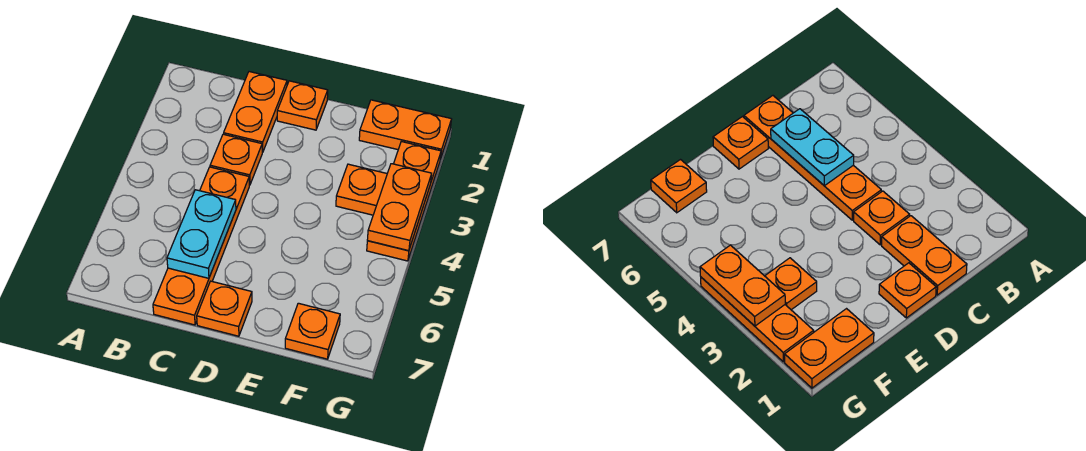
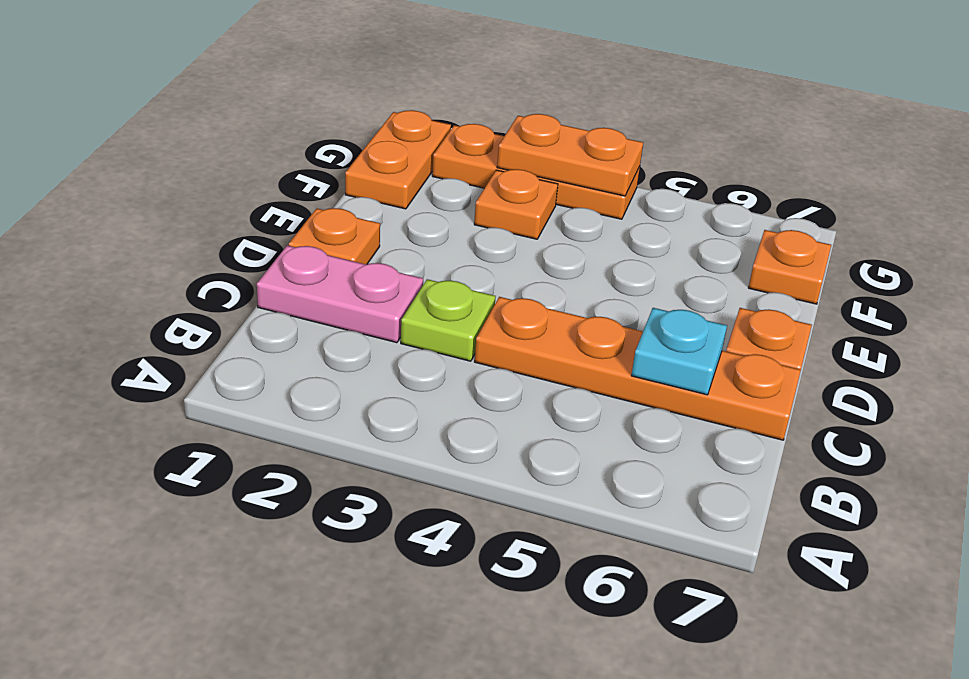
orange plate C1:C2 level 1 -> pink plate C1:C2 level 1
orange plate C3 level 1 -> lime plate C3 level 1
cyan plate C5:C6 level 2 -> cyan plate C6 level 2

